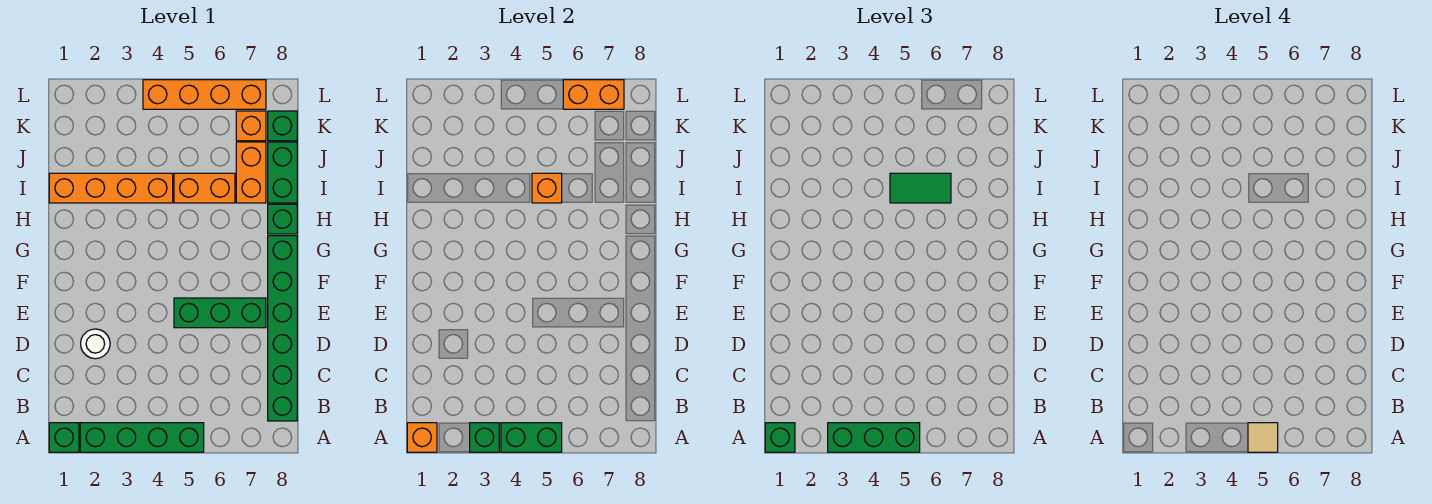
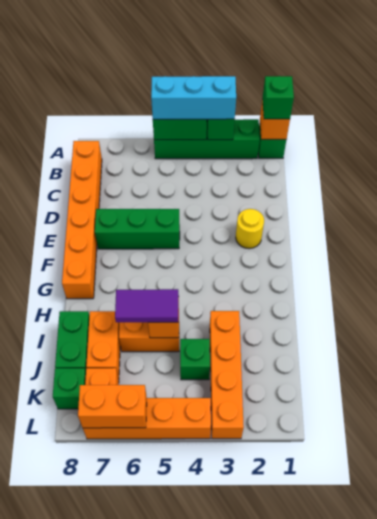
green brick A3:A5 level 3 -> cyan brick A3:A5 level 3
tan tile A5 level 4 -> none
green brick B8:G8 level 1 -> orange brick B8:G8 level 1
white round brick D2 level 1 -> none
none -> yellow round brick E2 level 1
green brick H8 level 1 -> green brick J4 level 1
orange brick I1:I4 level 1 -> orange brick I3:L3 level 1
green tile I5:I6 level 3 -> purple tile I5:I6 level 3

